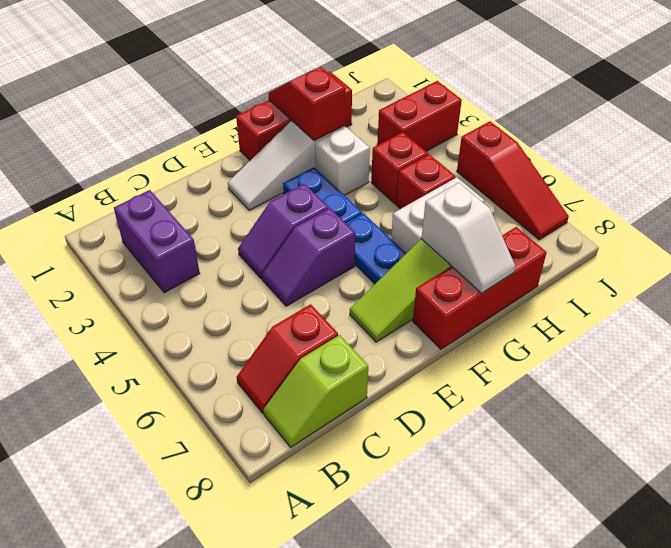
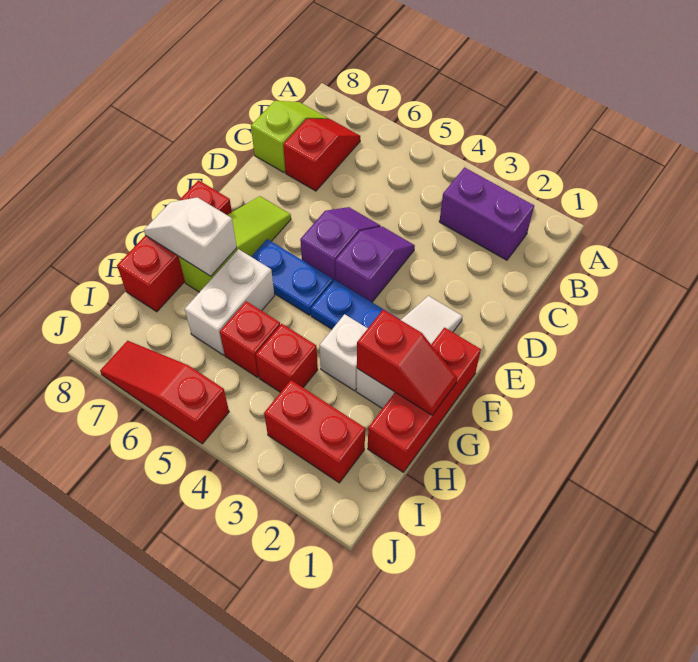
red brick I3:J3 level 1 -> red brick I2:I3 level 1

